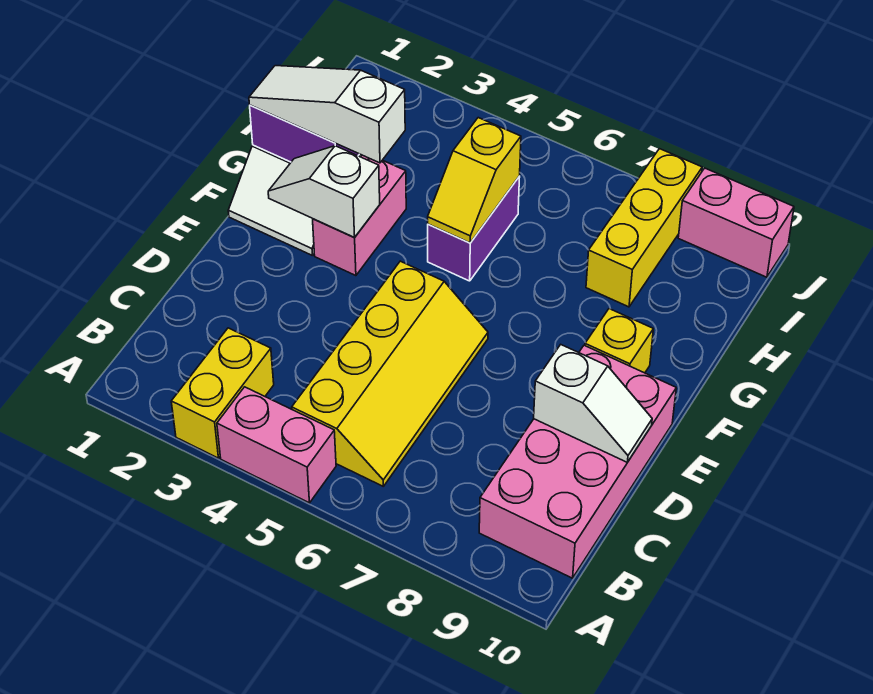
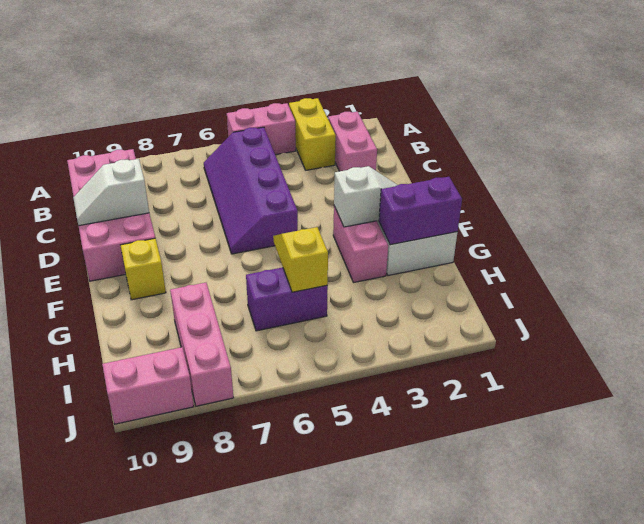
none -> pink brick B2:C2 level 1
yellow slope B5:E6 level 1 top 5 -> purple slope B5:E6 level 1 top 5
white slope G1:G3 level 3 top 3 -> none
purple brick G5:H5 level 1 -> purple brick H5:H6 level 1
yellow brick H8:J8 level 1 -> pink brick H8:J8 level 1

